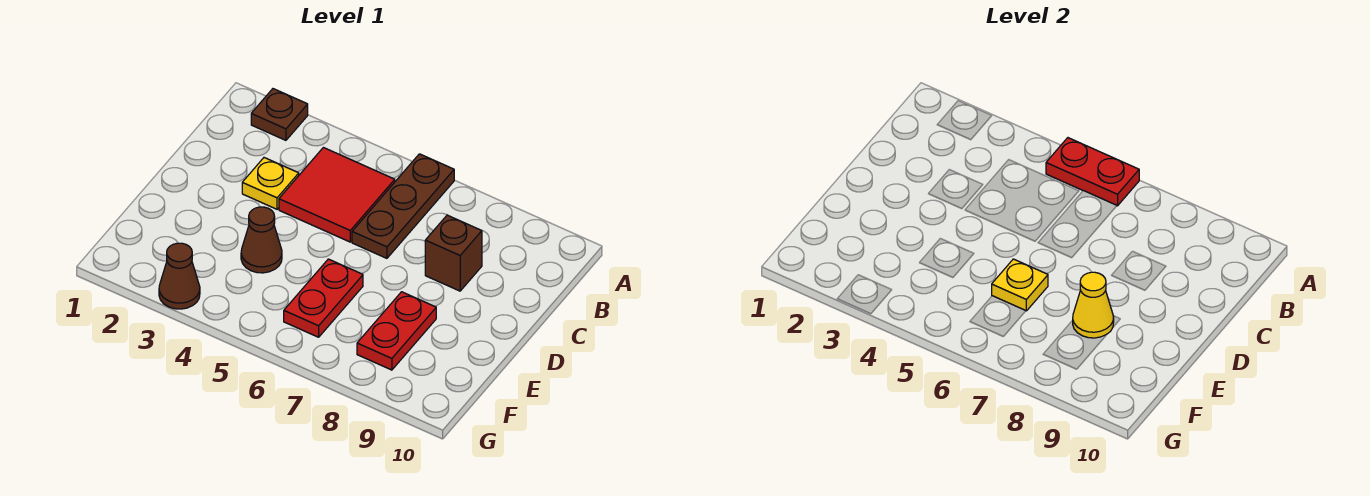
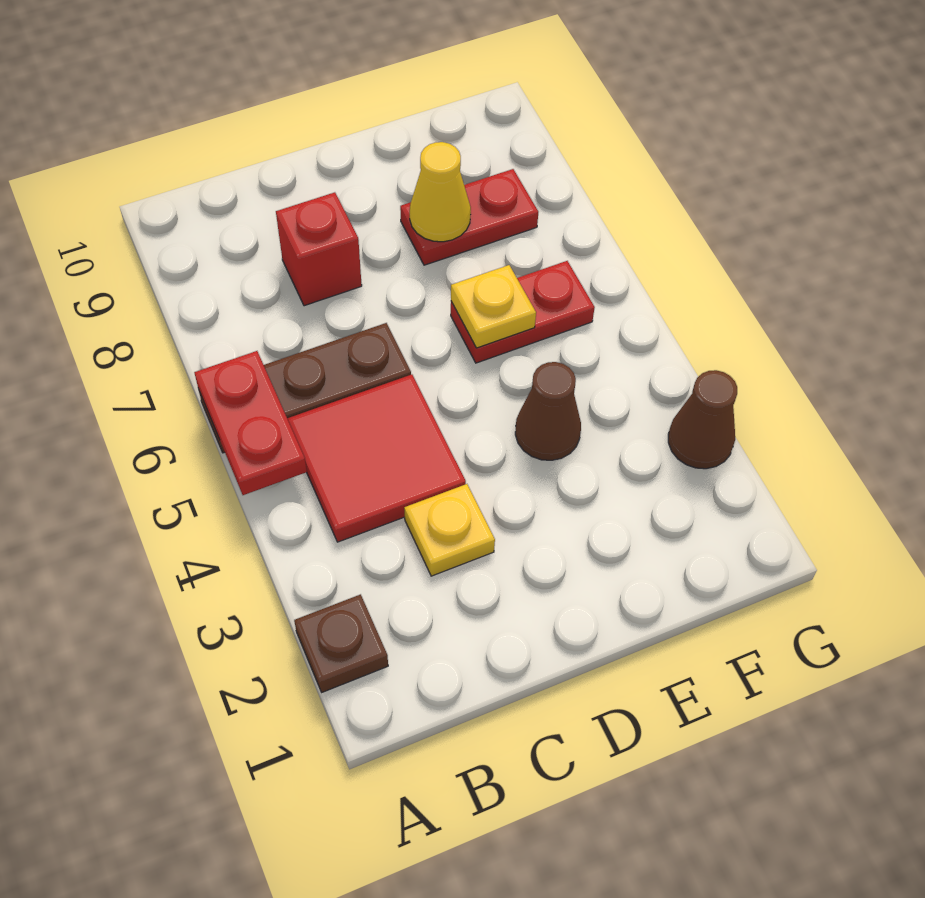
brown brick C8 level 1 -> red brick C8 level 1

